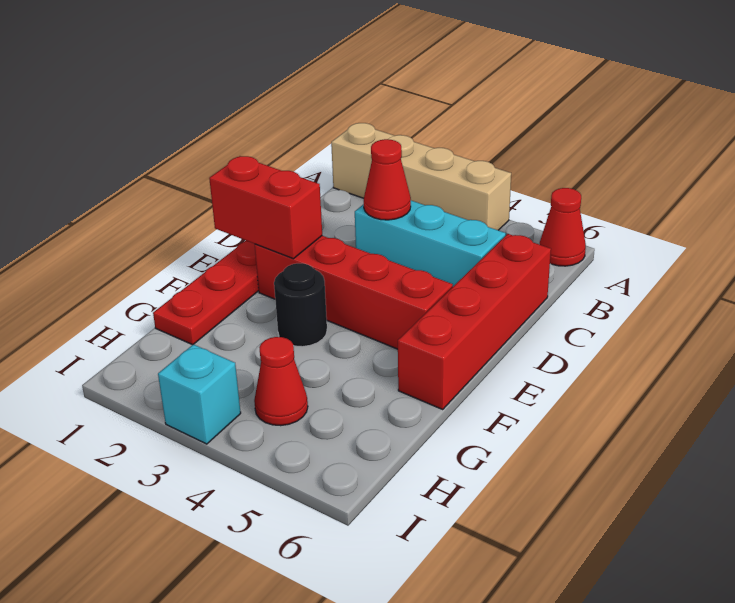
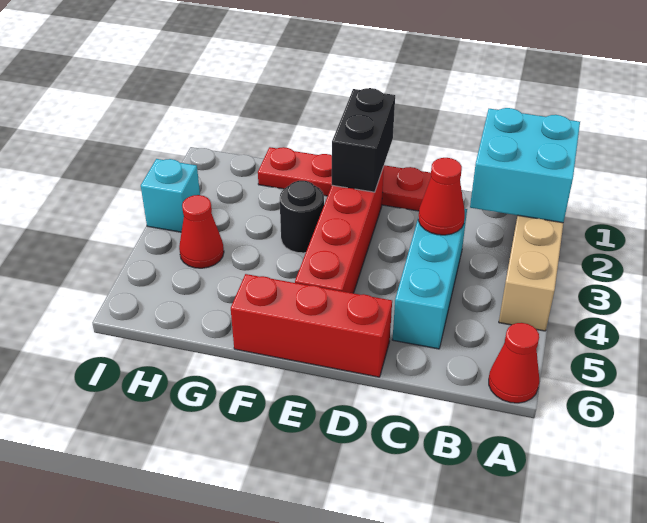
none -> cyan brick A1:B2 level 2
red brick C6:F6 level 1 -> red brick D6:F6 level 1
red brick E1:E2 level 2 -> black brick E1:E2 level 2

